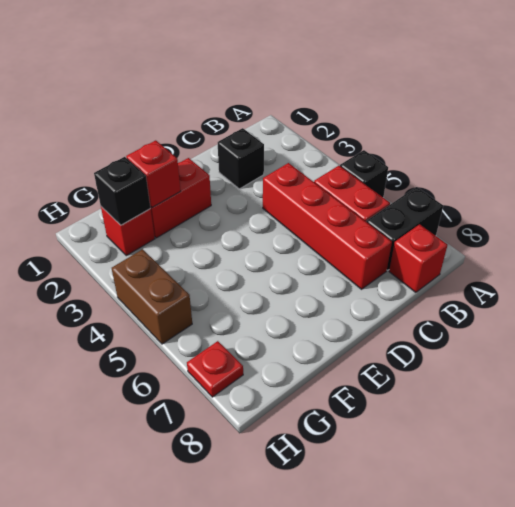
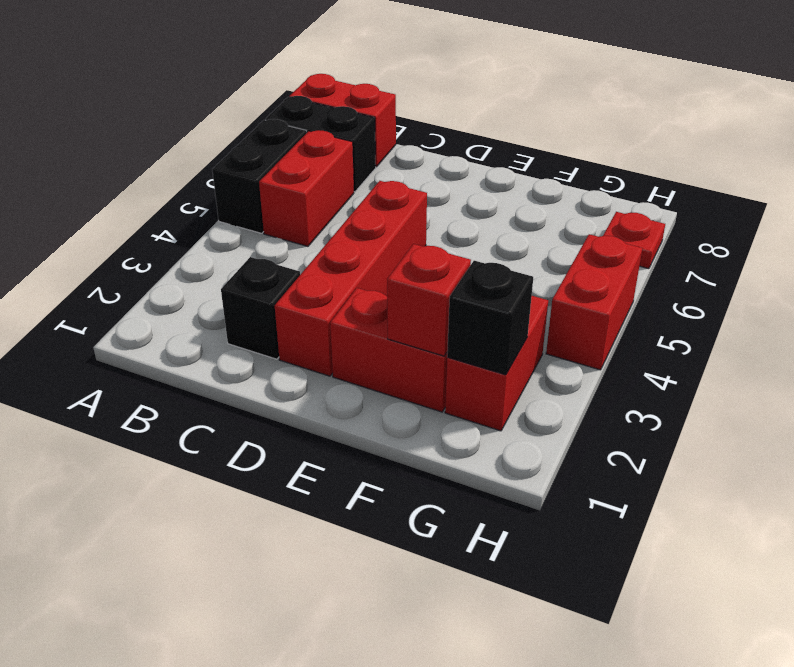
black brick A5 level 1 -> black brick A5:A6 level 1
red brick B8 level 1 -> red brick A8:B8 level 1
red brick C4:C7 level 1 -> red brick D2:D5 level 1
red brick G2 level 1 -> red brick G2:G3 level 1
brown brick H4:H5 level 1 -> red brick H4:H5 level 1

